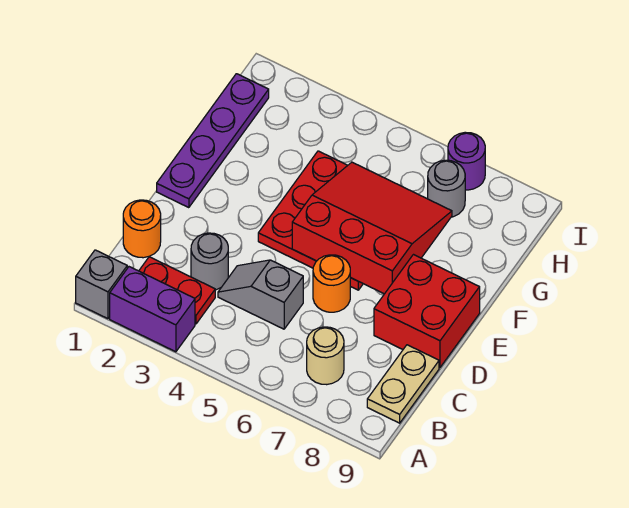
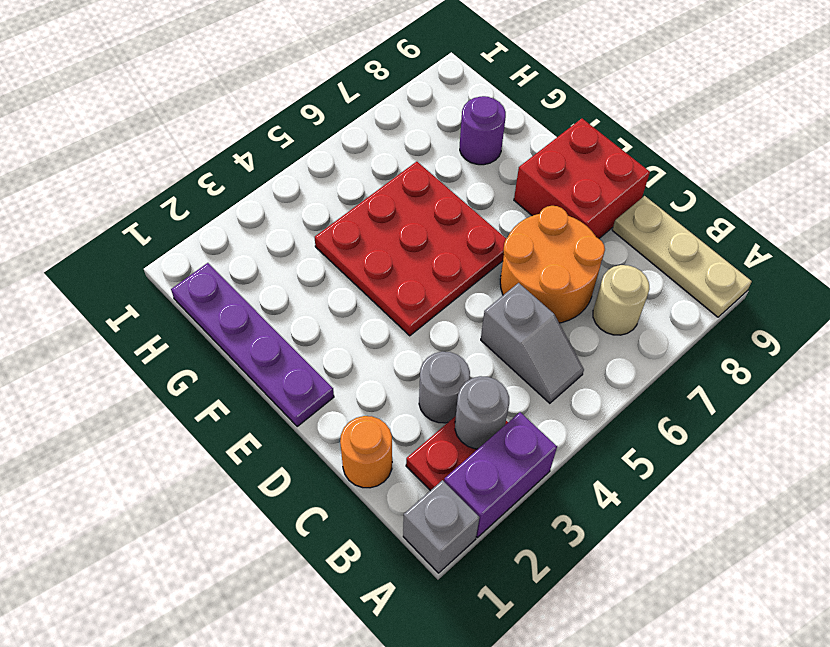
tan plate B9:C9 level 1 -> tan plate A9:C9 level 1
grey slope C4:C5 level 1 top 5 -> grey slope B5:C5 level 1 top C
orange round brick D6 level 1 -> orange round brick C6:D7 level 1
red slope E5:G7 level 2 top E -> none
grey round brick H7 level 1 -> grey round brick B3 level 2
purple round brick I7 level 1 -> purple round brick G8 level 1

